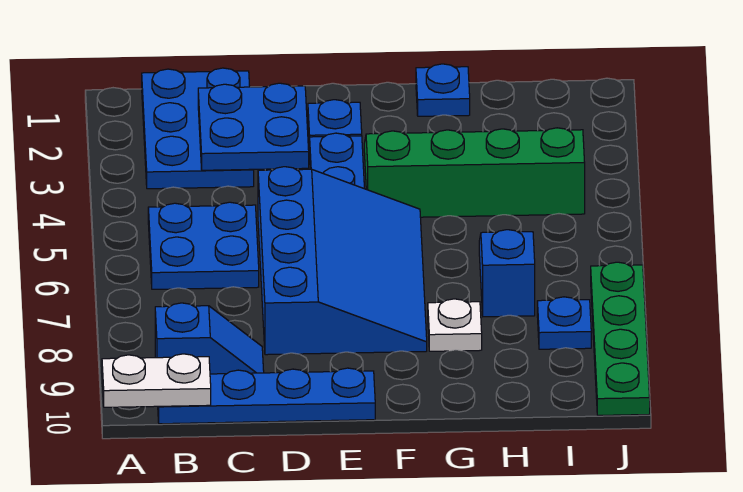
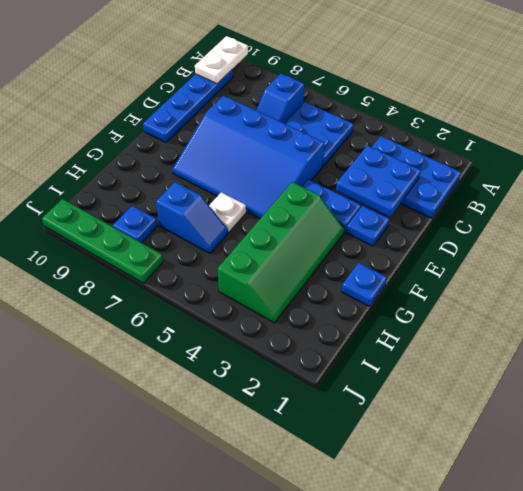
blue slope B9:C9 level 1 top B -> blue slope B7:C7 level 1 top B
white plate G8 level 1 -> white plate G6 level 1

